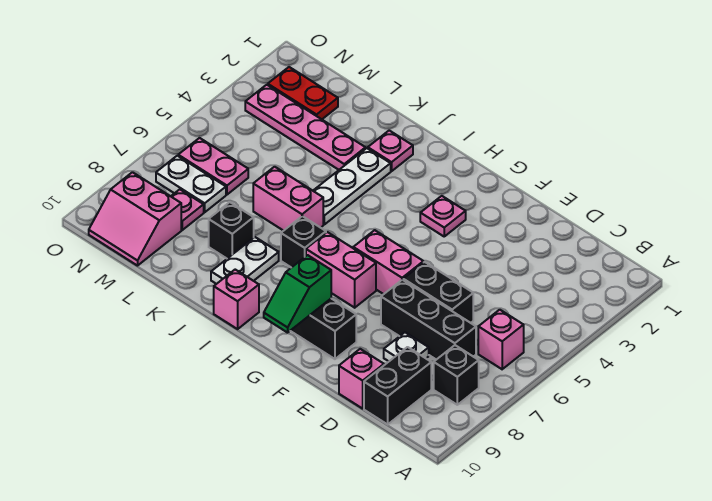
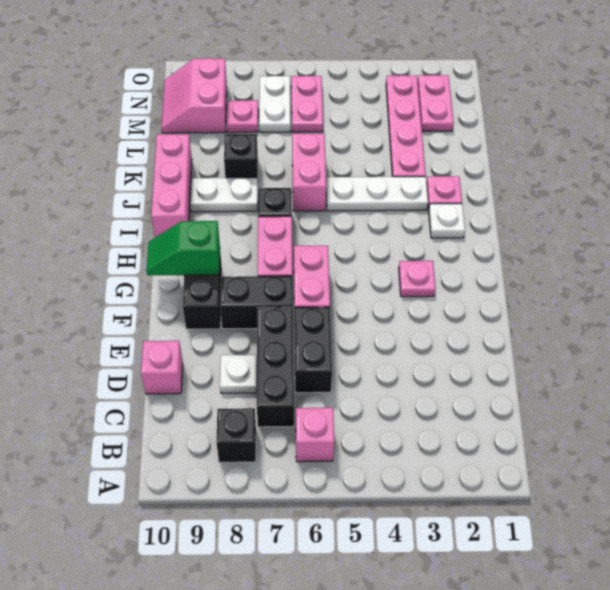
black brick C9:C10 level 1 -> black brick F7:F8 level 1
none -> white plate I2 level 1
pink brick I10 level 1 -> pink brick I10:K10 level 1
red plate M2:N2 level 1 -> pink plate M2:N2 level 1

